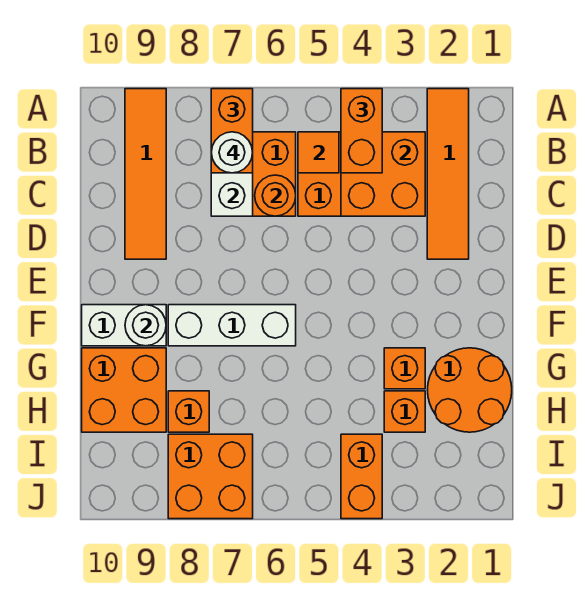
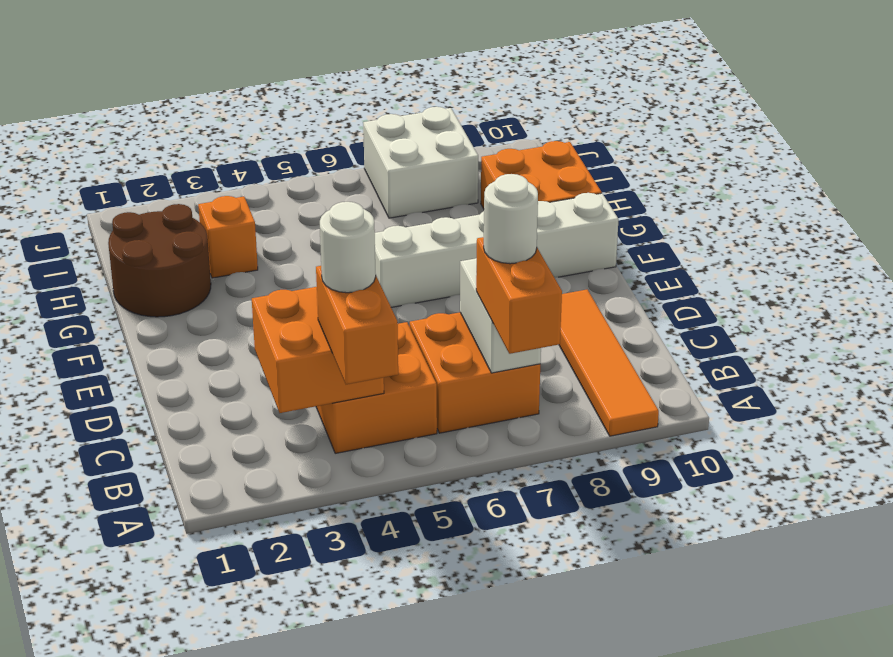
orange tile A2:D2 level 1 -> none
orange tile B5 level 2 -> none
orange round brick C6 level 2 -> none
white round brick F9 level 2 -> white round brick B4 level 4
orange round brick G1:H2 level 1 -> brown round brick G1:H2 level 1
orange brick G3 level 1 -> none
orange brick H8 level 1 -> none
orange brick I4:J4 level 1 -> none
orange brick I7:J8 level 1 -> white brick I7:J8 level 1

